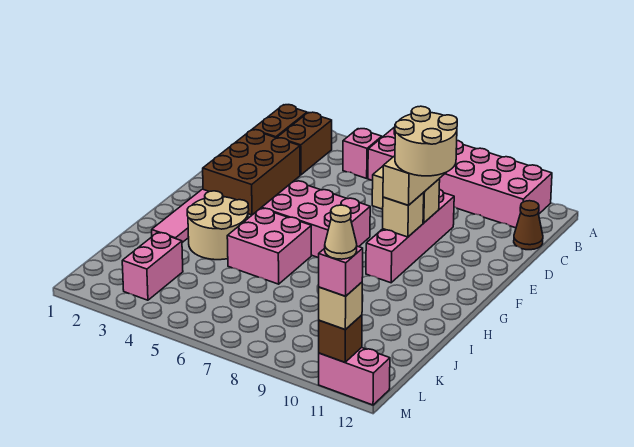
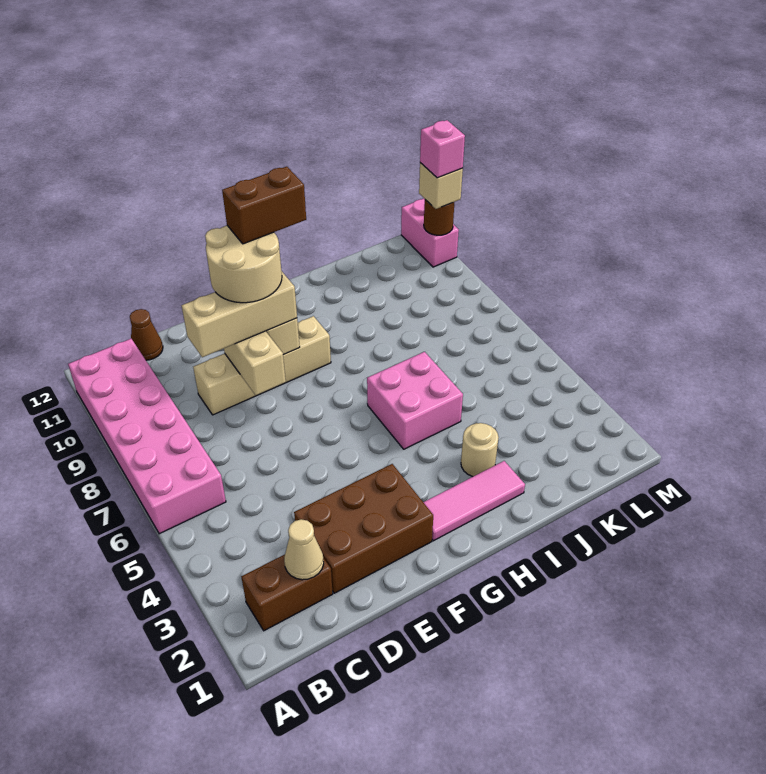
brown brick B3:C3 level 1 -> brown brick F10:G10 level 5
pink brick B5 level 1 -> none
pink brick D9:G9 level 1 -> tan brick D9:G9 level 1
pink brick F5:G7 level 1 -> none
tan round brick H3:I4 level 1 -> tan round brick I3 level 1
pink brick K3:L3 level 1 -> none
brown brick M11 level 2 -> brown round brick M11 level 2
tan cone M11 level 5 -> tan cone C2 level 2

